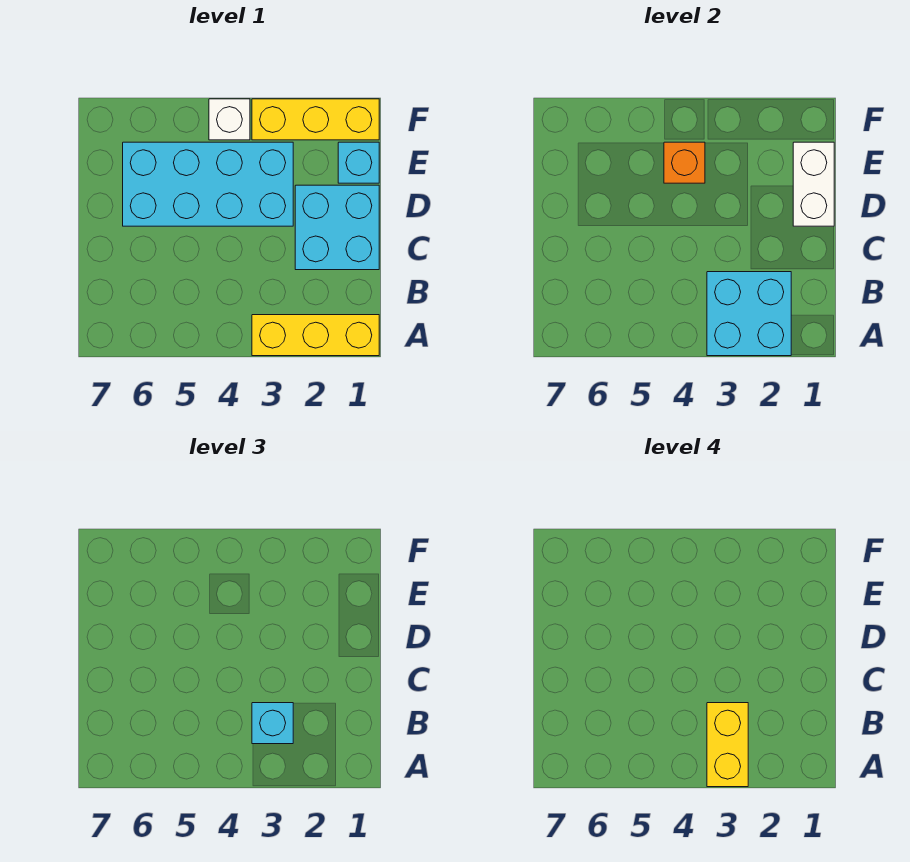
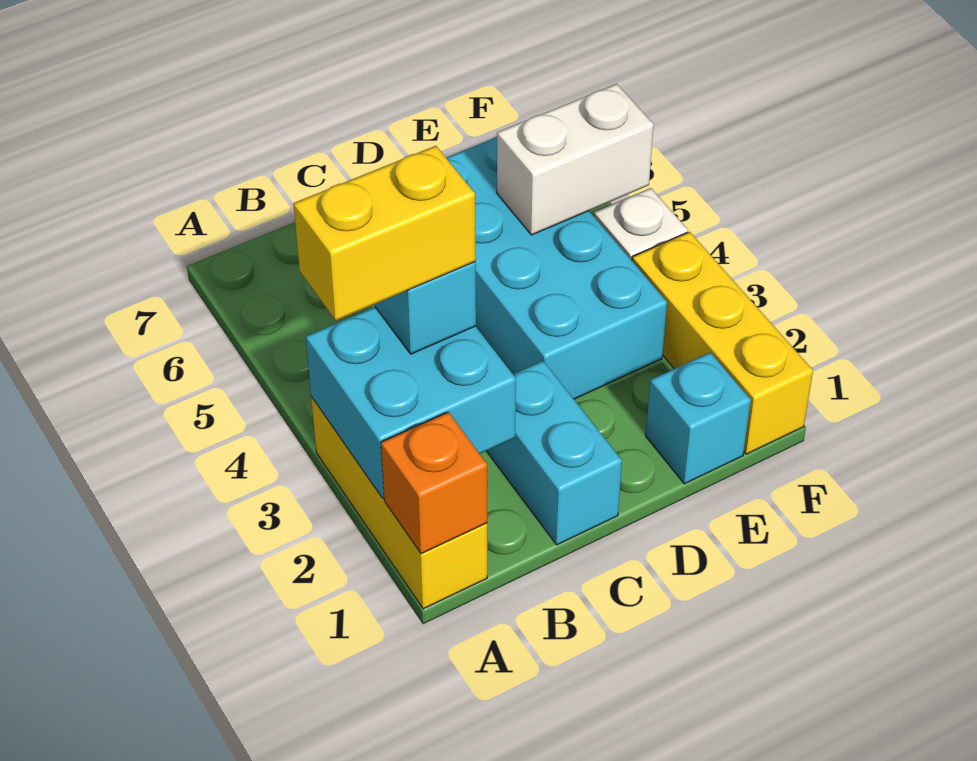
cyan brick C1:D2 level 1 -> cyan brick C1:C2 level 1
white brick D1:E1 level 2 -> white brick E5:F5 level 2
orange brick E4 level 2 -> orange brick A1 level 2

